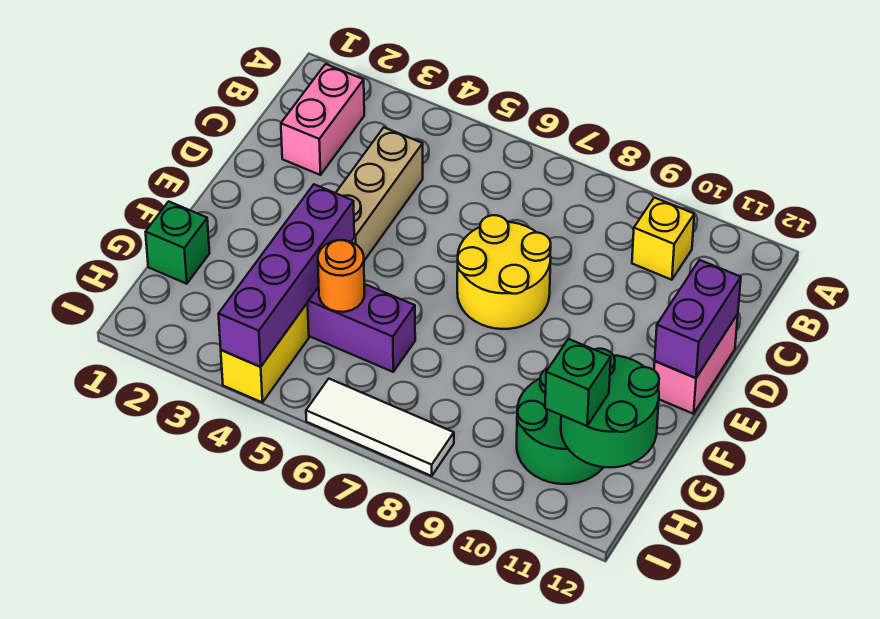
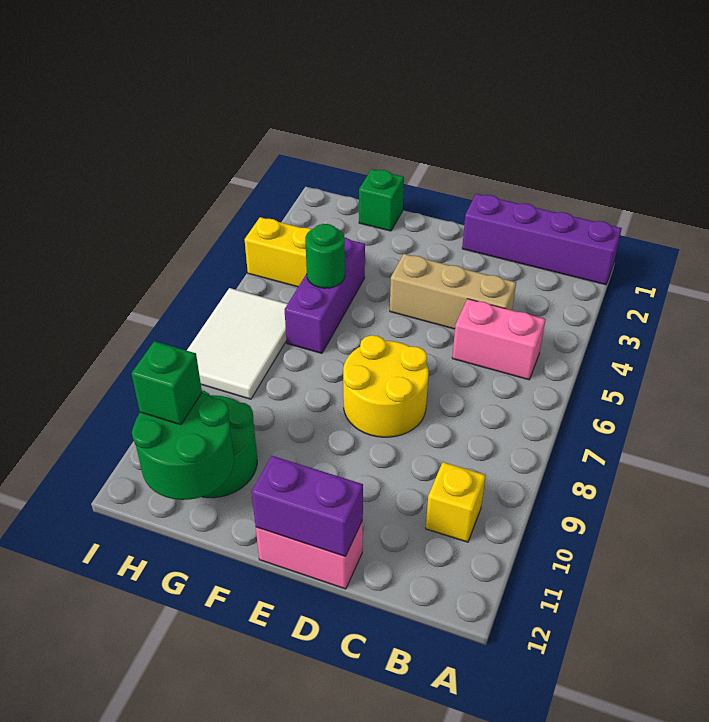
pink brick B2:C2 level 1 -> pink brick B5:C5 level 1
purple brick F4:I4 level 2 -> purple brick A1:D1 level 1
orange round brick G5 level 2 -> green round brick G5 level 2
white tile I6:I8 level 1 -> white tile H6:I8 level 1

